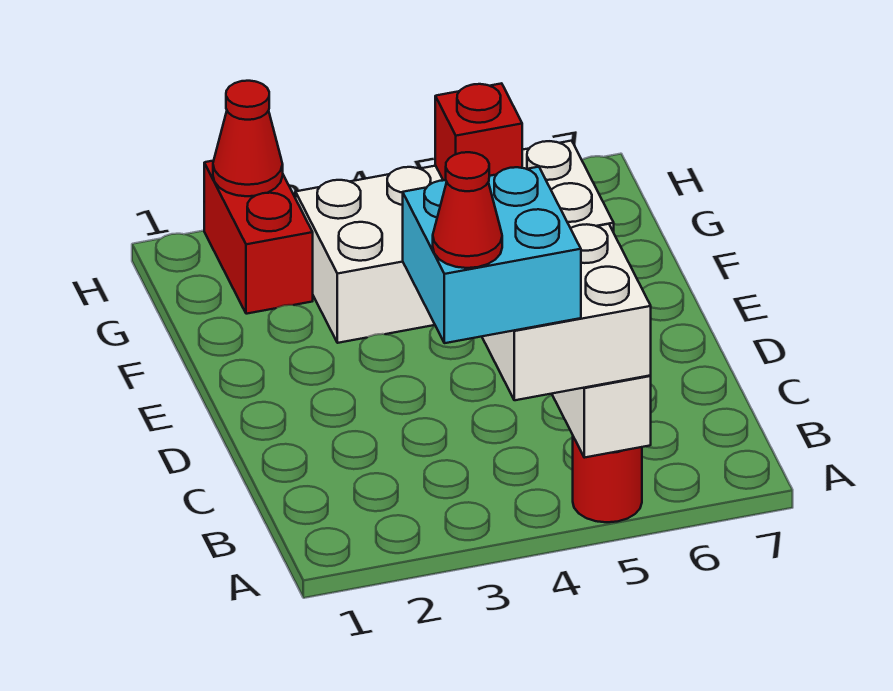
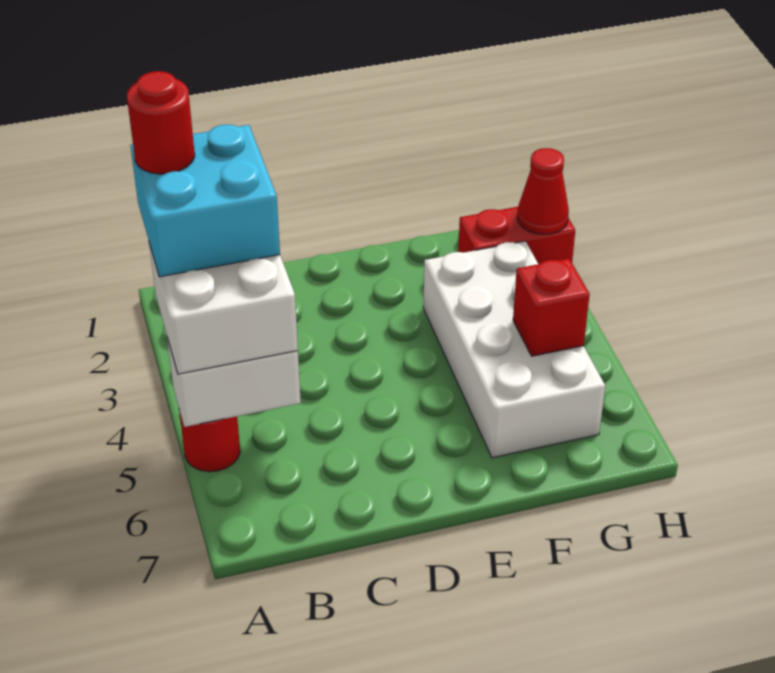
red cone A3 level 5 -> red round brick A3 level 5

